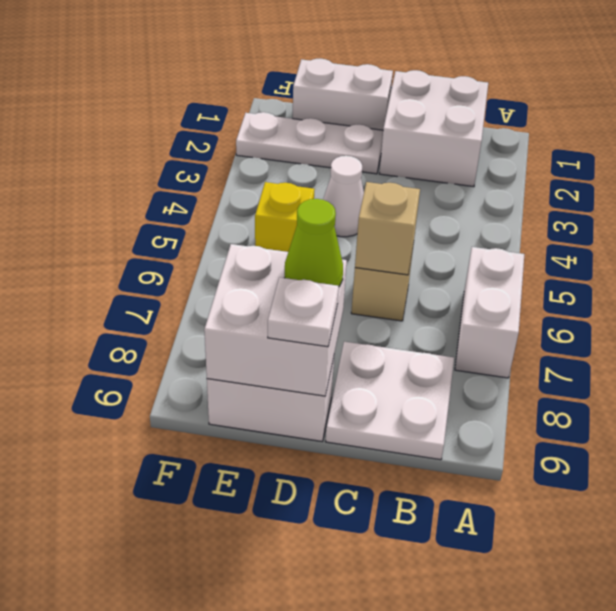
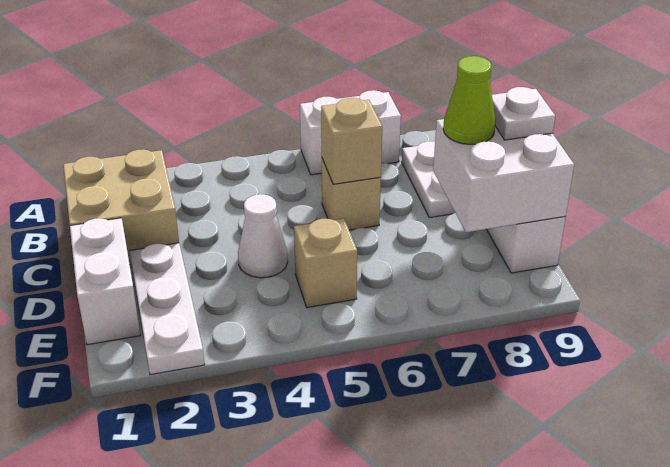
white brick B1:C2 level 1 -> tan brick B1:C2 level 1
yellow brick E5 level 1 -> tan brick E5 level 1

